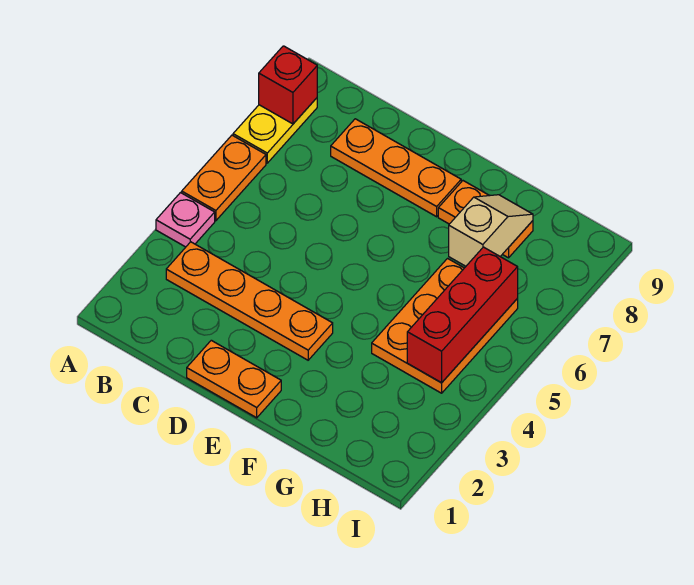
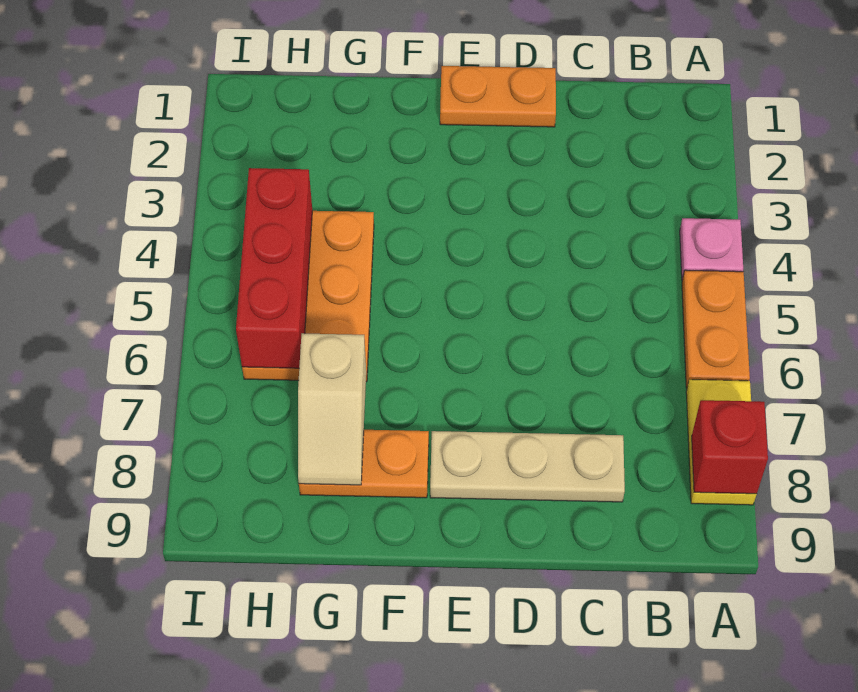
orange plate B3:E3 level 1 -> none
orange plate C8:E8 level 1 -> tan plate C8:E8 level 1

